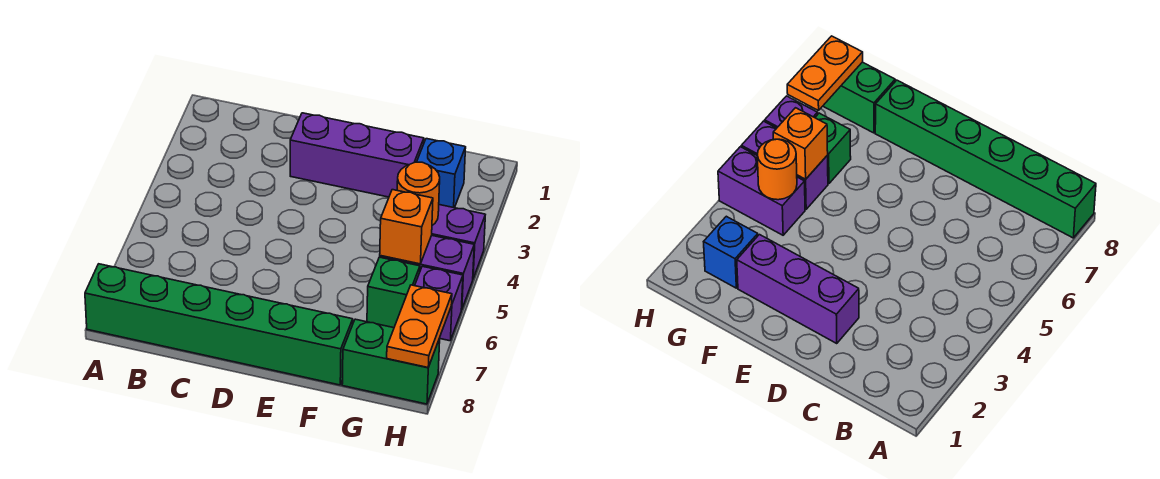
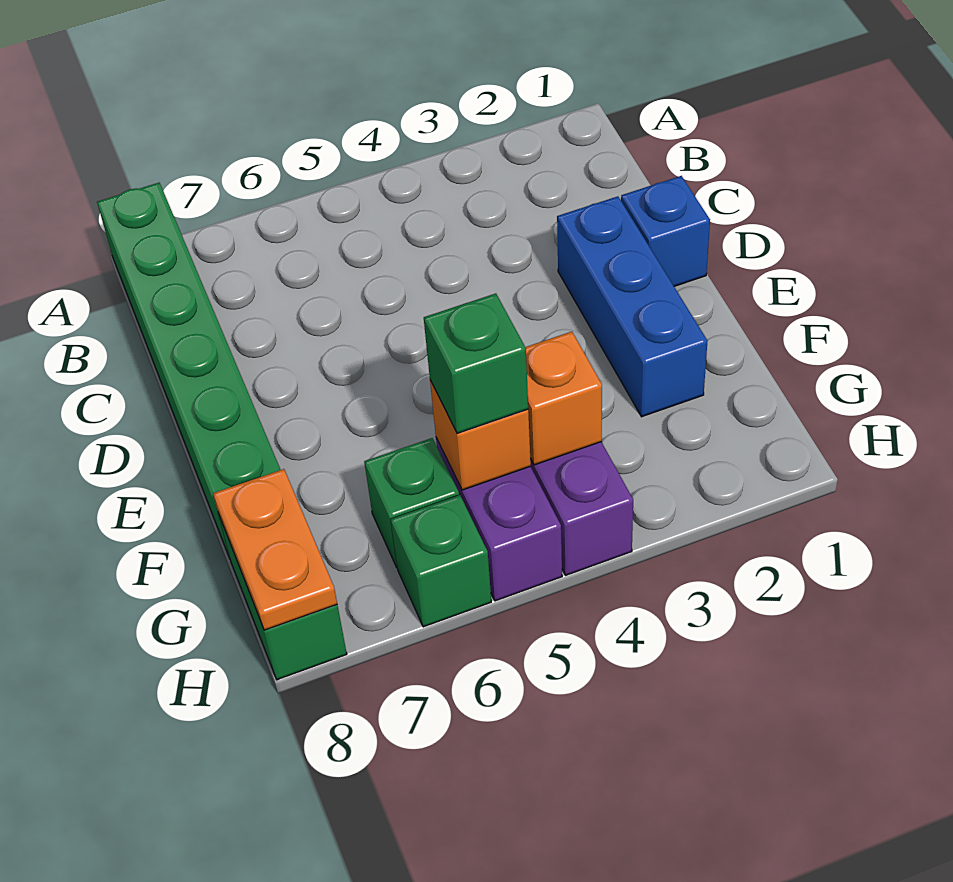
purple brick D2:F2 level 1 -> blue brick D2:F2 level 1
blue brick G2 level 1 -> blue brick D1 level 1
orange round brick G4 level 2 -> orange brick G4 level 2
none -> green brick G5 level 3
purple brick H6 level 1 -> green brick H6 level 1
orange plate H7:H8 level 2 -> orange plate G8:H8 level 2

